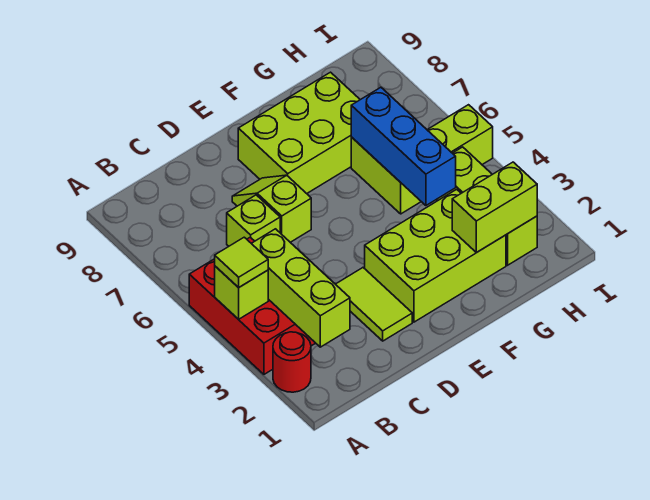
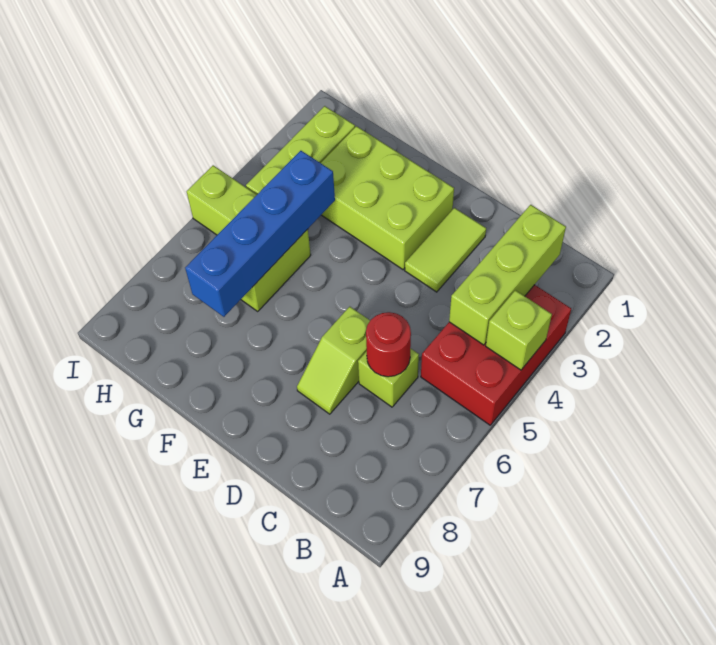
red round brick A2 level 1 -> red round brick C6 level 2
lime tile A4 level 3 -> none
lime brick E7:G8 level 1 -> none
lime brick G2:H2 level 2 -> none
blue brick G4:G6 level 2 -> blue brick G4:G7 level 2

